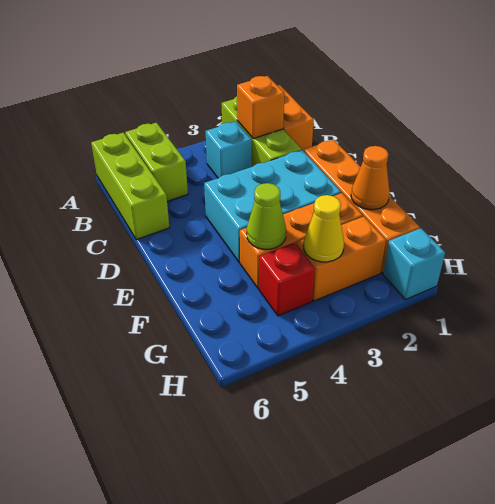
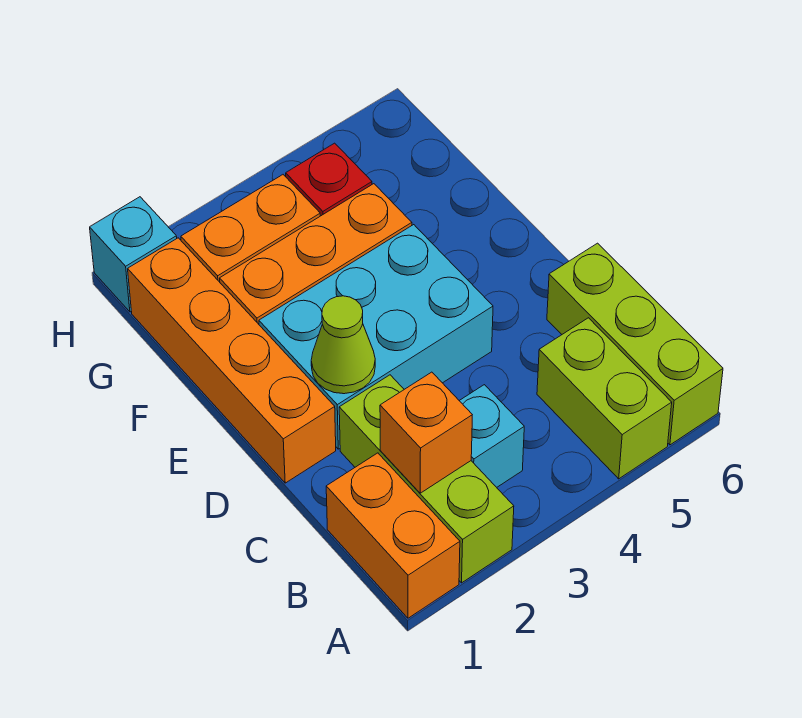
orange cone F1 level 2 -> none
lime cone F4 level 2 -> lime cone D2 level 2
yellow cone G3 level 2 -> none

